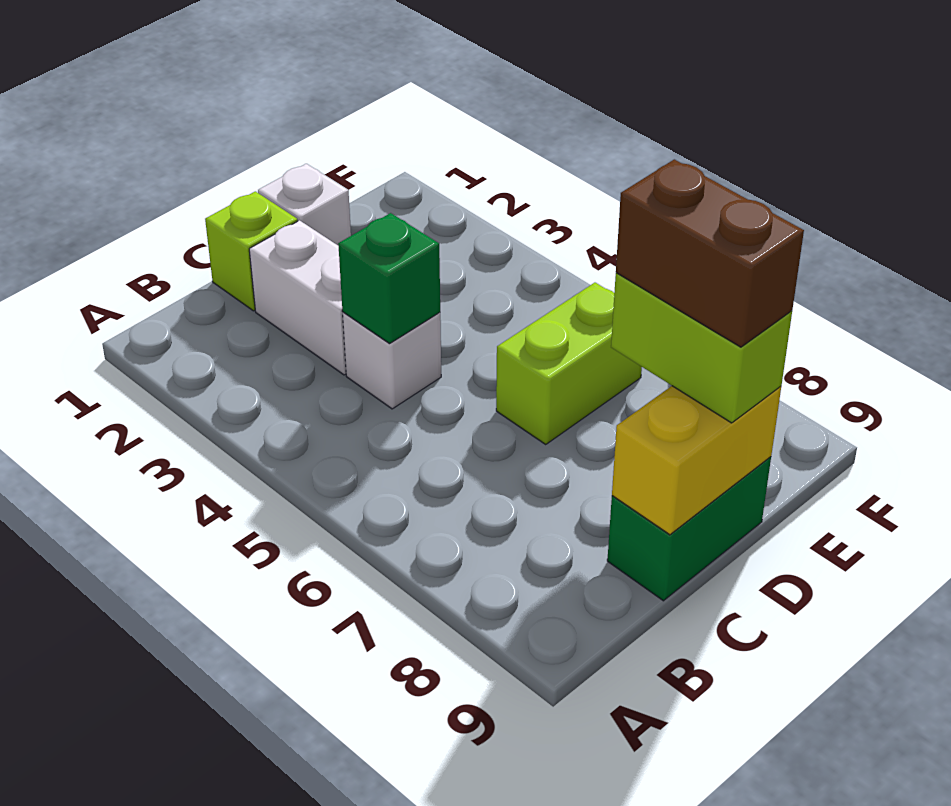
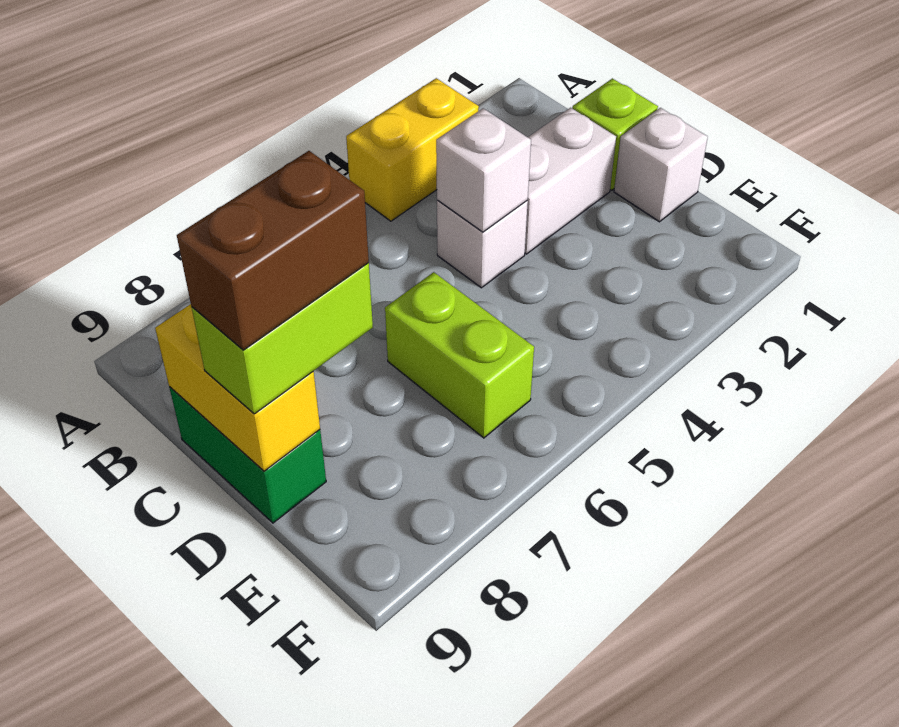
none -> yellow brick A3:A4 level 1
green brick C4 level 2 -> white brick C4 level 2

